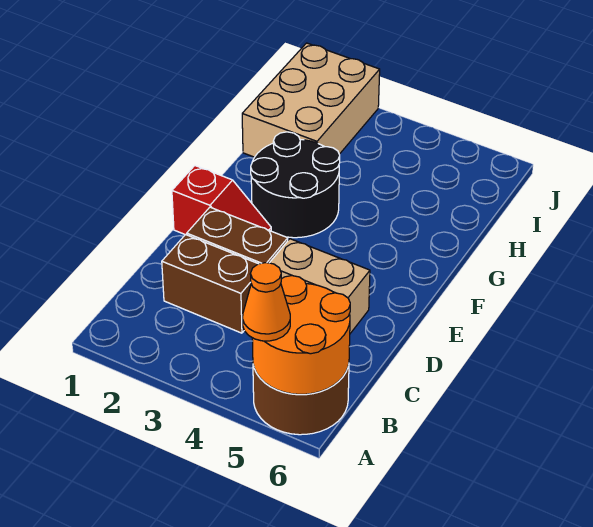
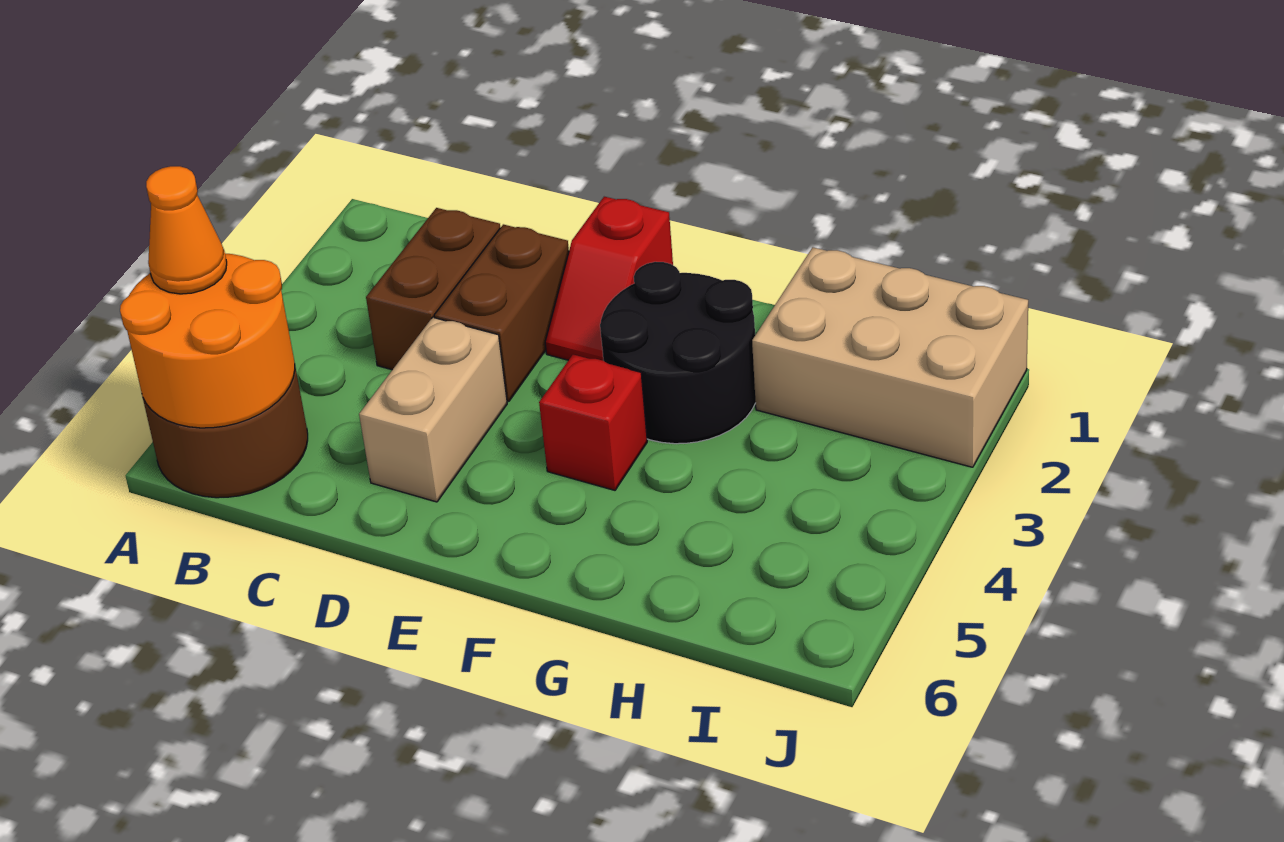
none -> red brick F4 level 1

